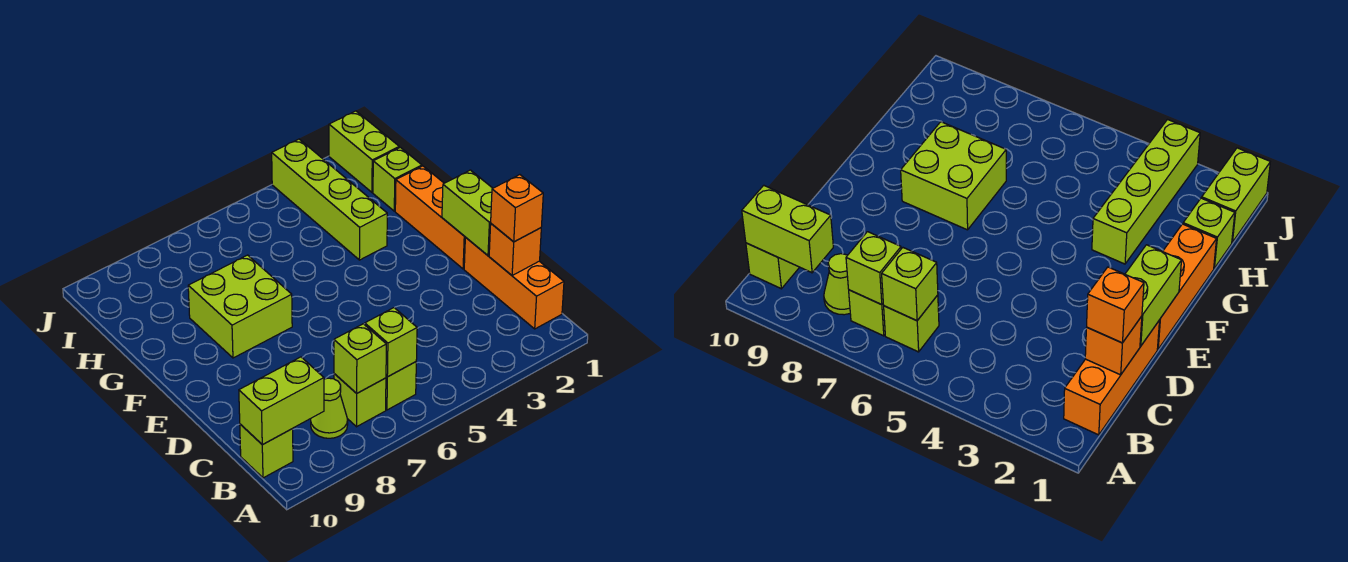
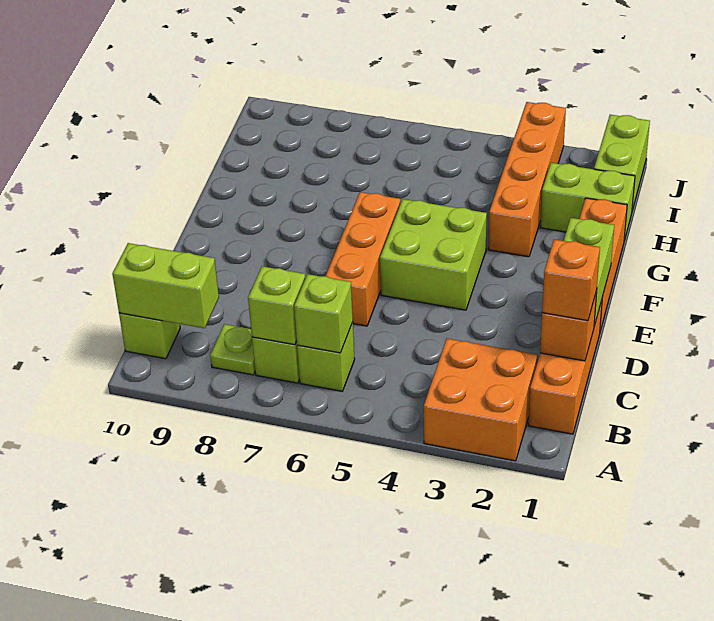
none -> orange brick A2:B3 level 1
lime cone B8 level 1 -> lime plate B8 level 1
none -> orange brick D6:F6 level 1
lime brick F7:G8 level 1 -> lime brick E4:F5 level 1
lime brick G3:J3 level 1 -> orange brick G3:J3 level 1
lime brick H1 level 1 -> lime brick H1:H2 level 1

